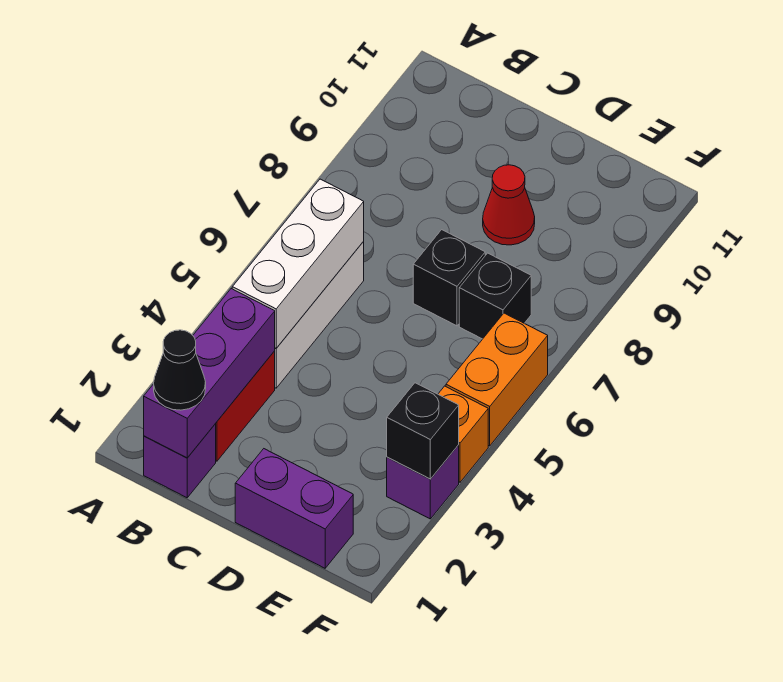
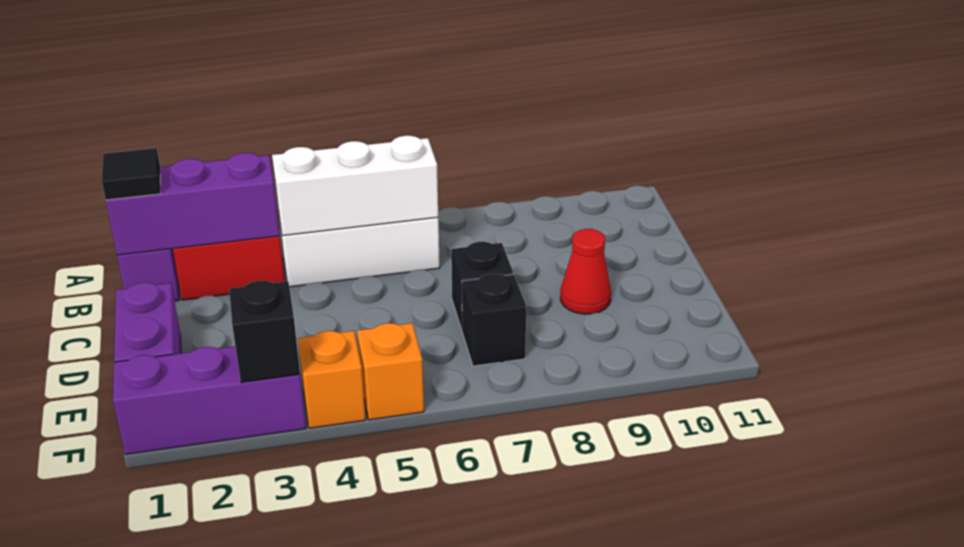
black cone B1 level 3 -> black tile B1 level 3
purple brick F3 level 1 -> purple brick F1:F3 level 1
orange brick F5:F6 level 1 -> orange brick F5 level 1

